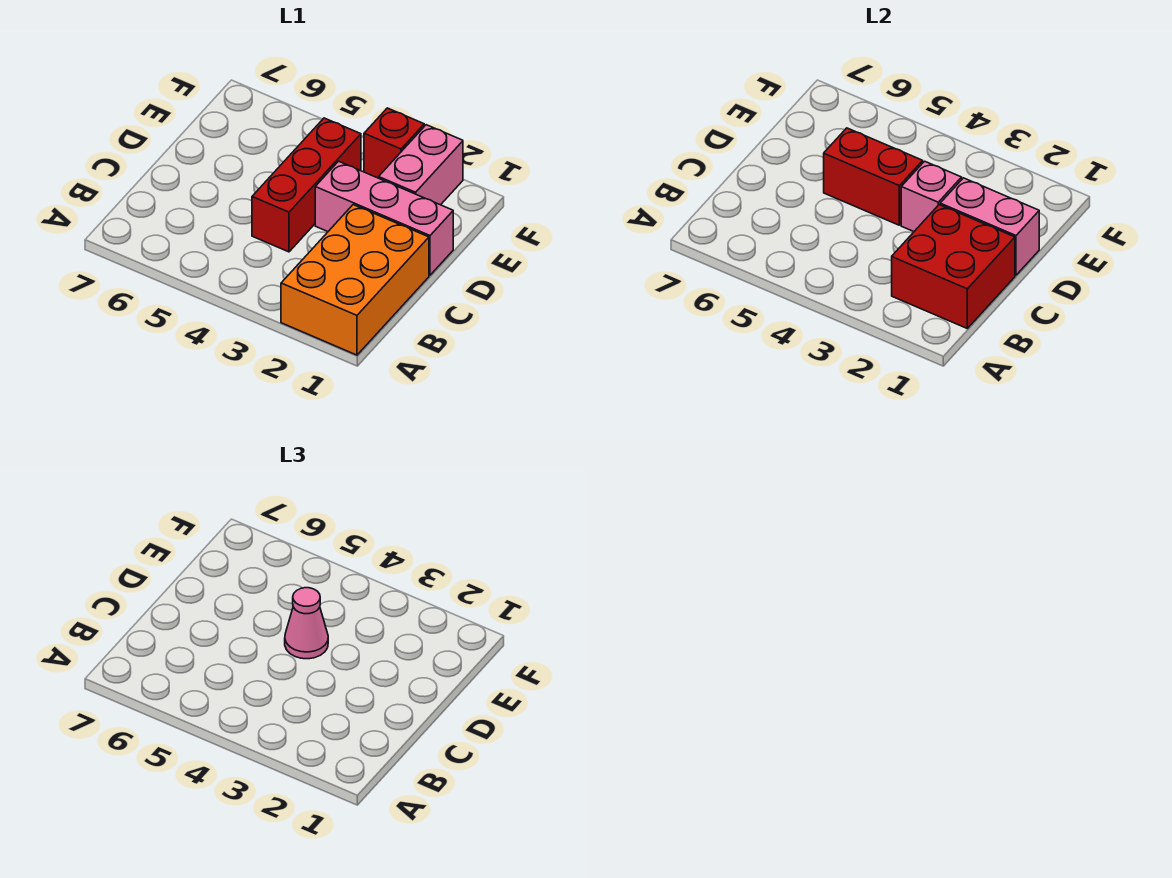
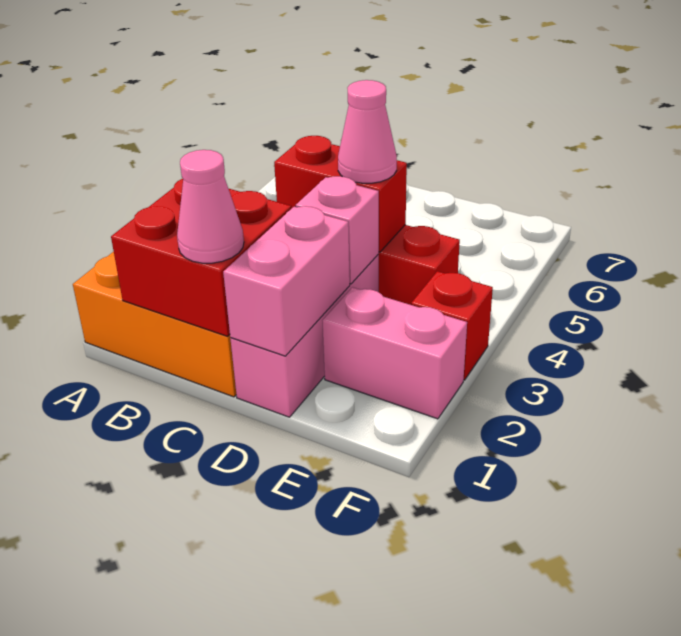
none -> pink cone C1 level 3
red brick D4:D5 level 2 -> red brick C4:D4 level 2

